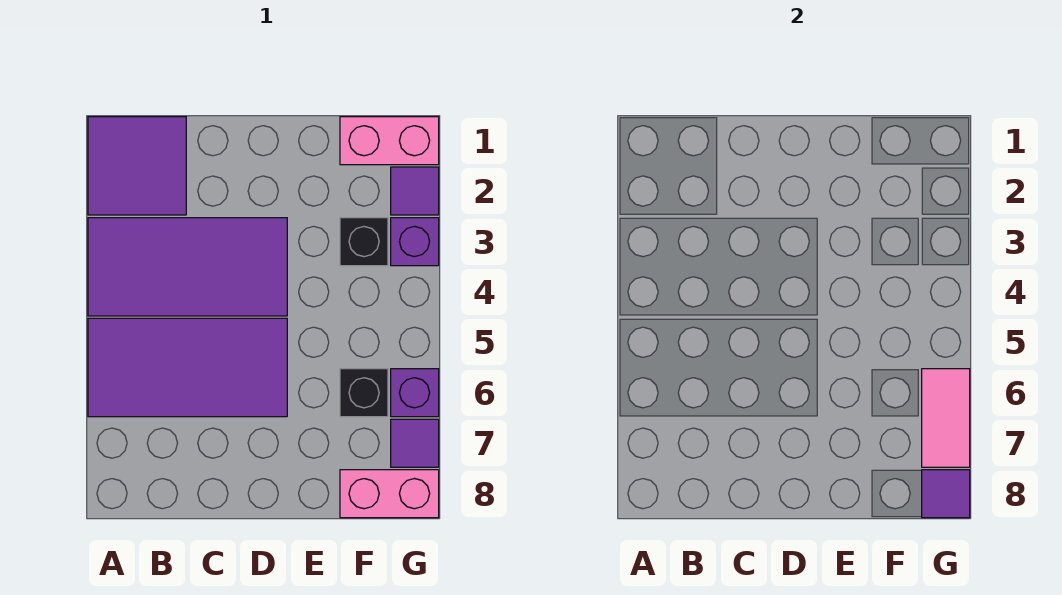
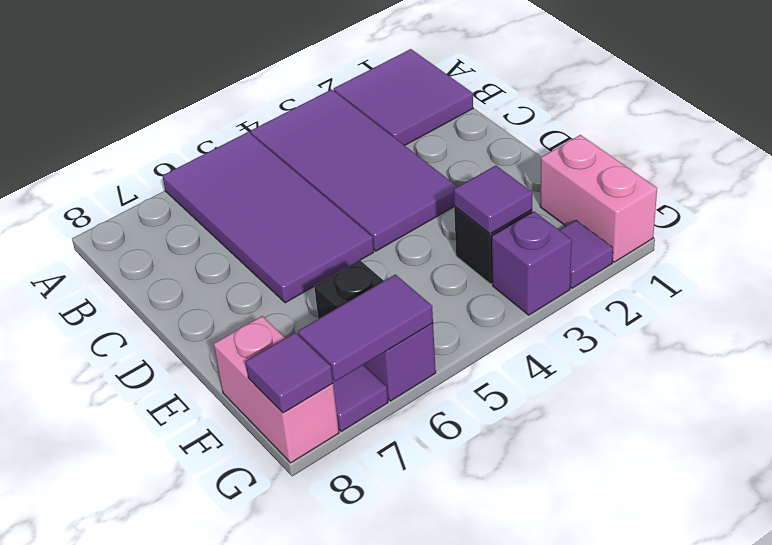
none -> purple tile F3 level 2
pink tile G6:G7 level 2 -> purple tile G6:G7 level 2

